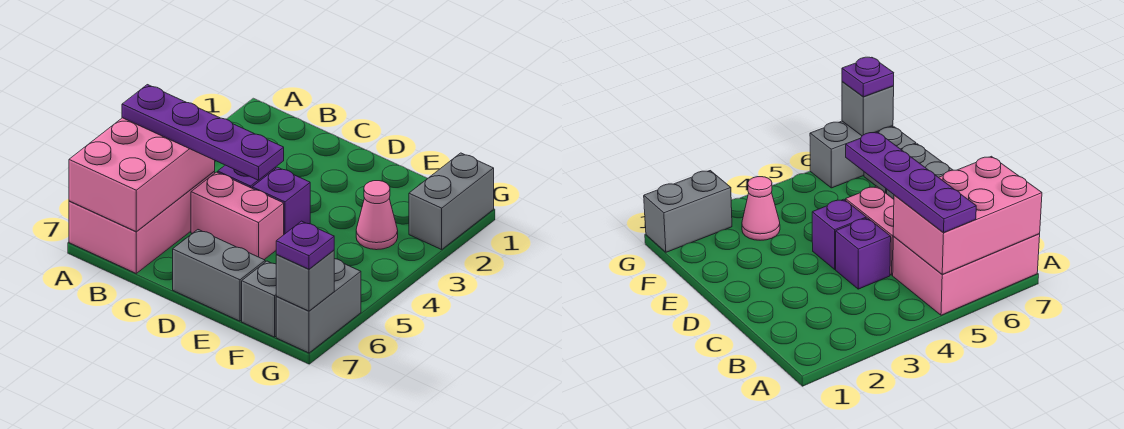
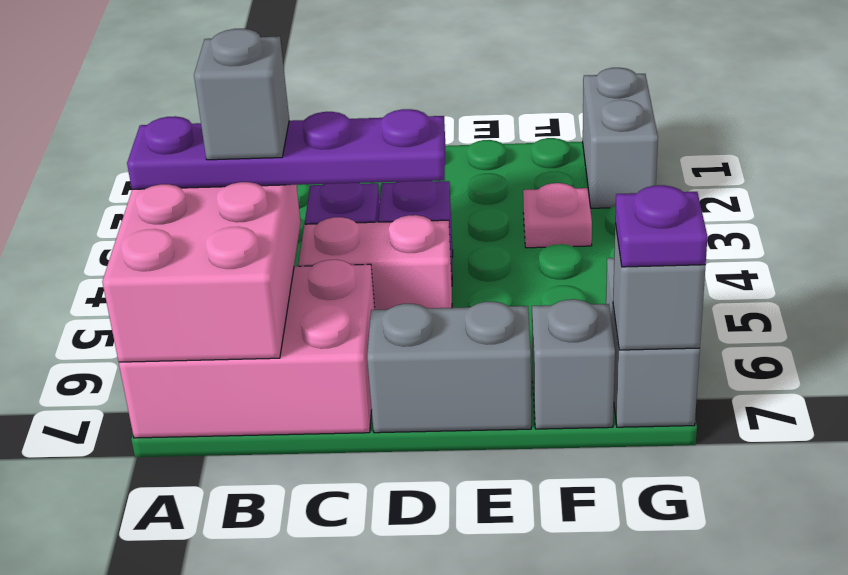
pink brick A5:B7 level 1 -> pink brick A6:C7 level 1
none -> grey brick B5 level 4
pink cone F3 level 1 -> pink plate F3 level 1

